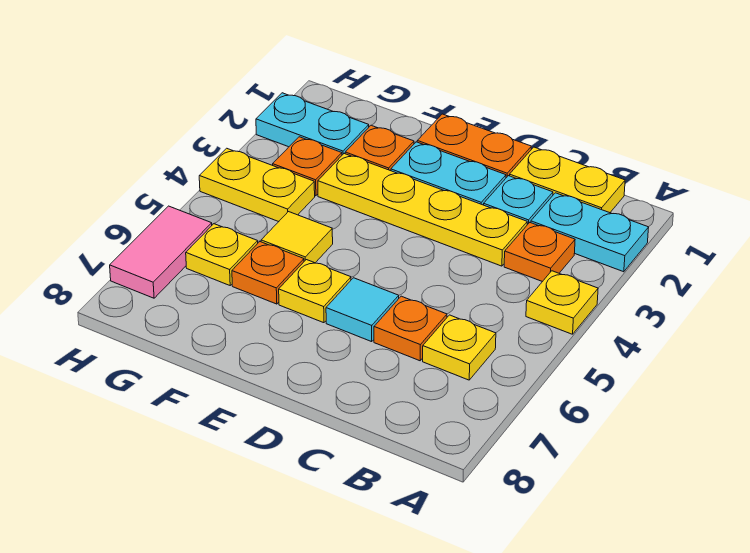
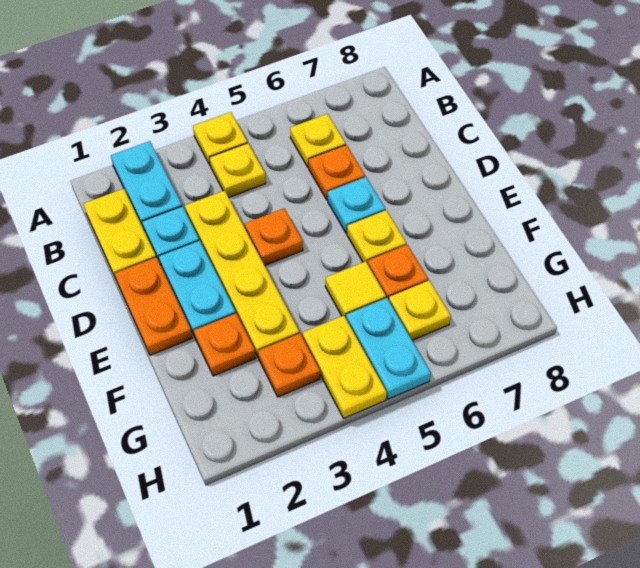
orange plate B3 level 1 -> orange plate D4 level 1
none -> yellow plate B4 level 1
cyan tile D6 level 1 -> cyan plate D6 level 1
cyan plate G2:H2 level 1 -> cyan plate G5:H5 level 1
pink tile H6:H7 level 1 -> none

